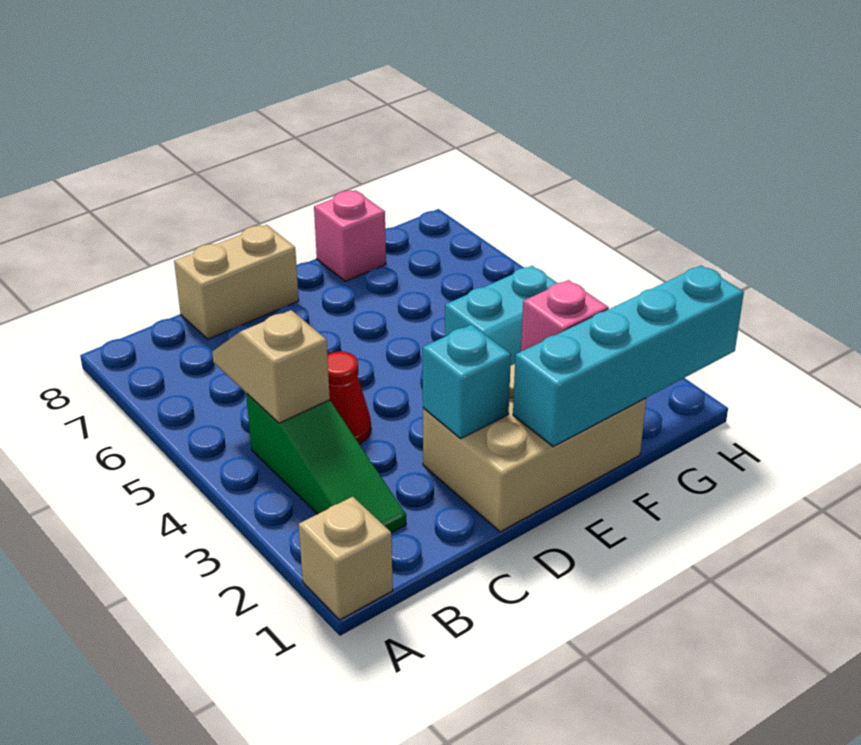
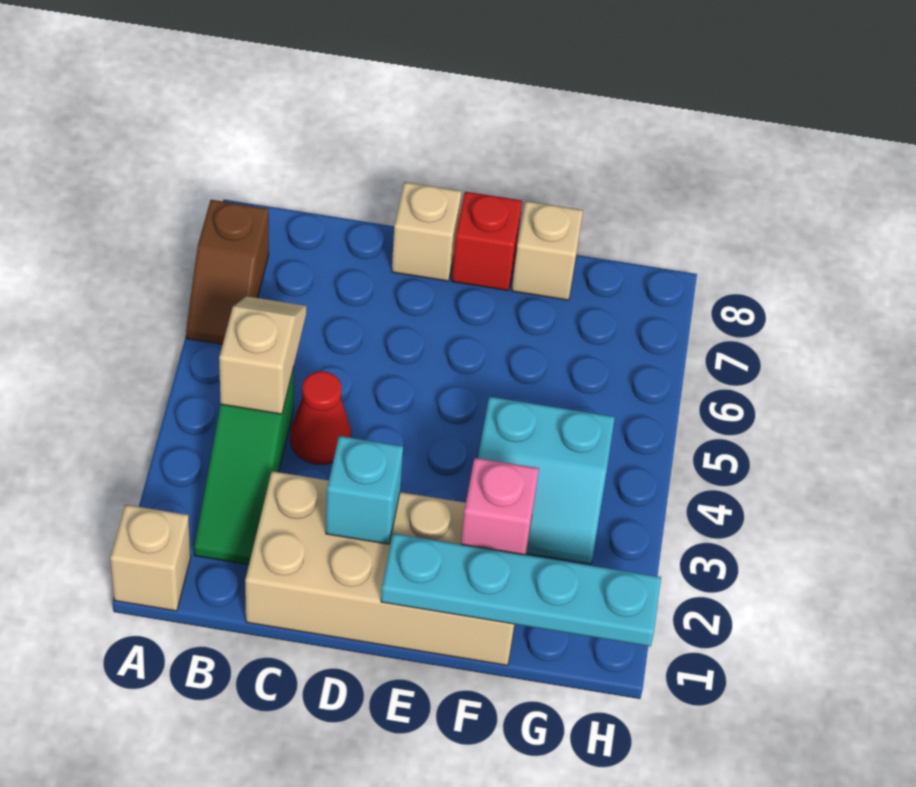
none -> brown slope A6:A7 level 1 top 7
tan brick C8:D8 level 1 -> tan brick D8 level 1
tan brick D1:F2 level 1 -> tan brick C1:F2 level 1
cyan brick E1:H1 level 2 -> cyan plate E1:H1 level 2
none -> red brick E8 level 1
pink brick F8 level 1 -> tan brick F8 level 1

